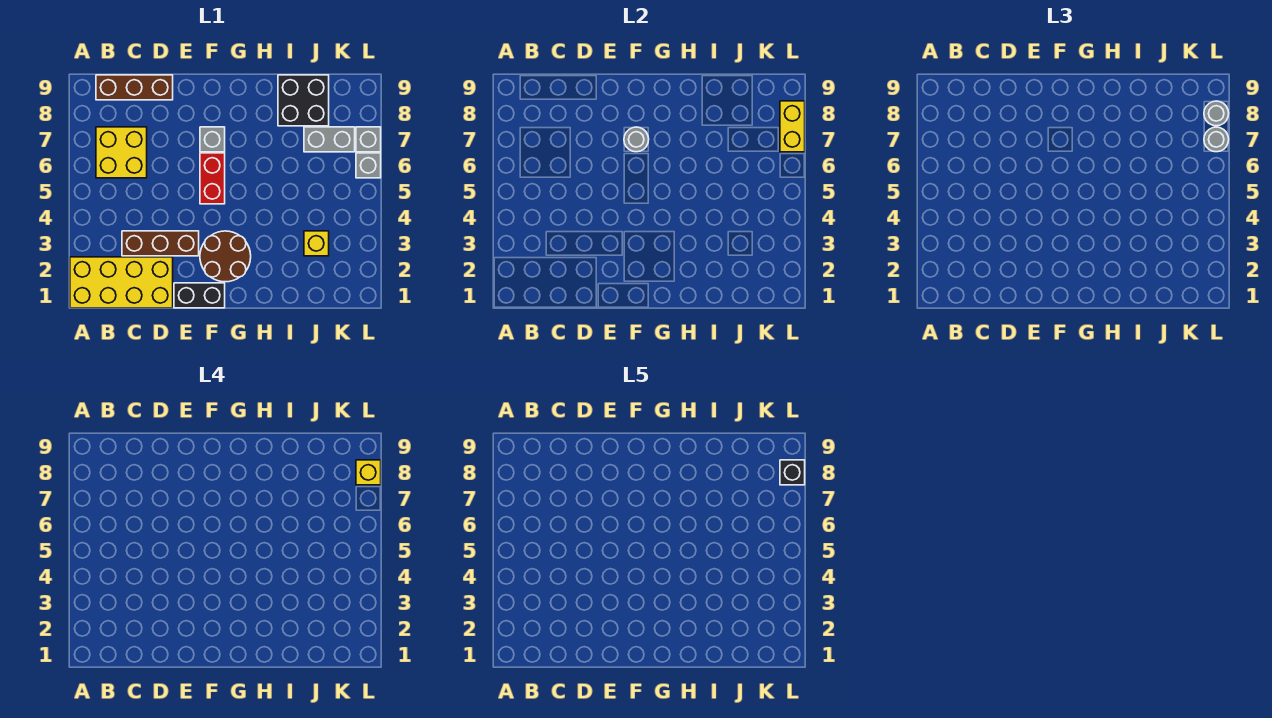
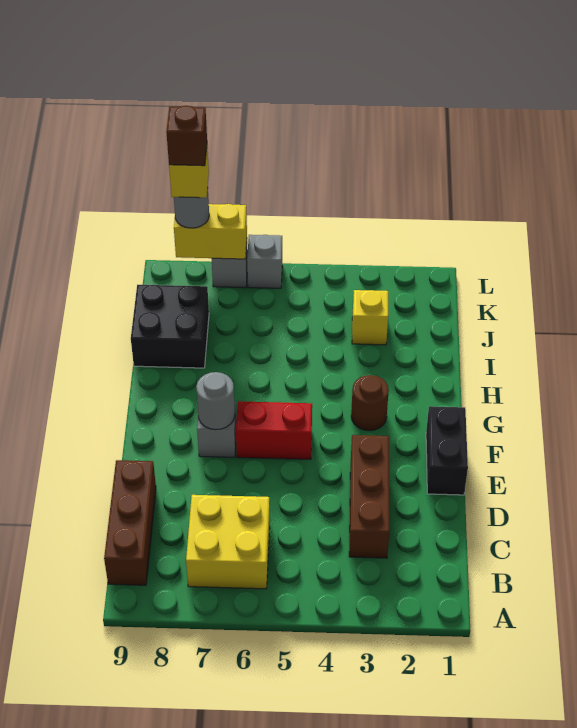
yellow brick A1:D2 level 1 -> none
brown round brick F2:G3 level 1 -> brown round brick G3 level 1
grey brick J7:K7 level 1 -> none
grey round brick L7 level 3 -> none
black brick L8 level 5 -> brown brick L8 level 5

